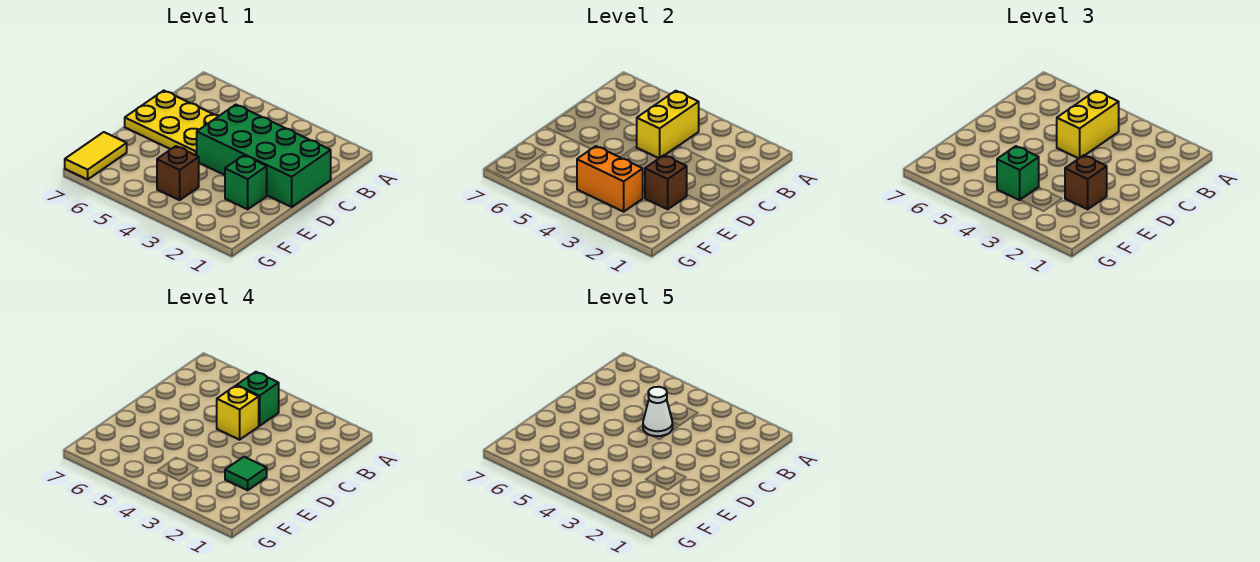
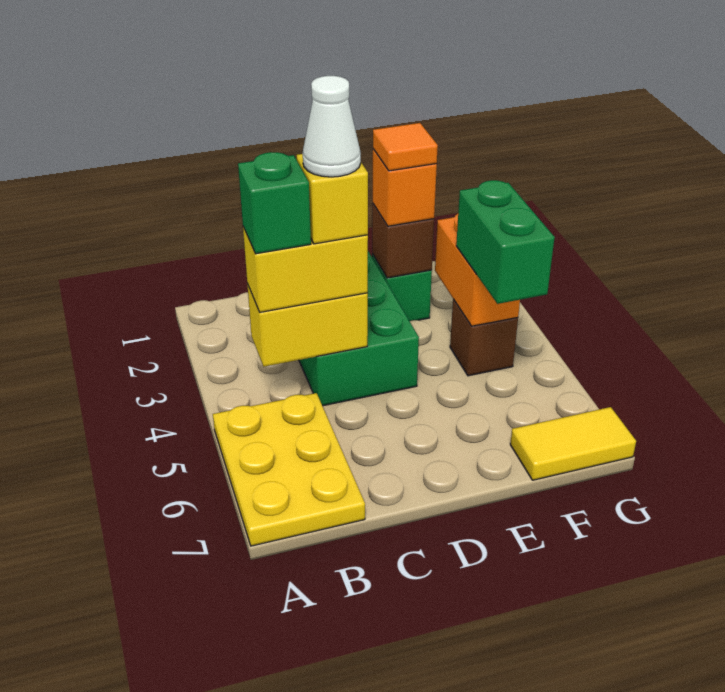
yellow plate C5:D7 level 1 -> yellow plate A5:B7 level 1
brown brick E2 level 3 -> orange brick E2 level 3
green tile E2 level 4 -> orange tile E2 level 4
green brick F4 level 3 -> green brick F4:F5 level 3

